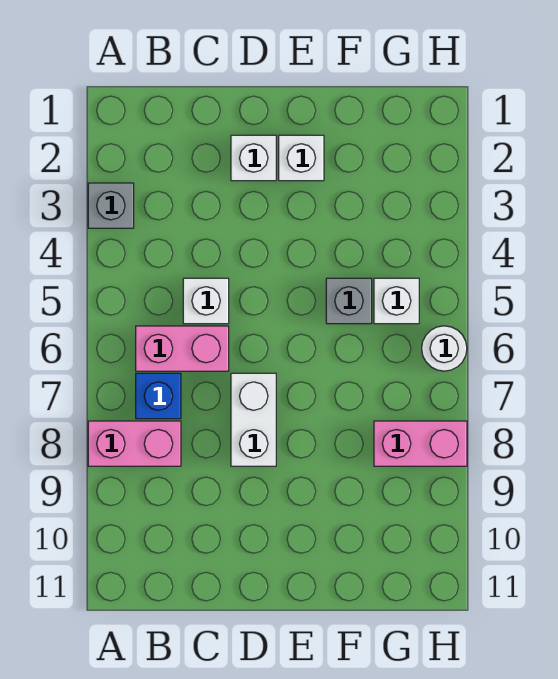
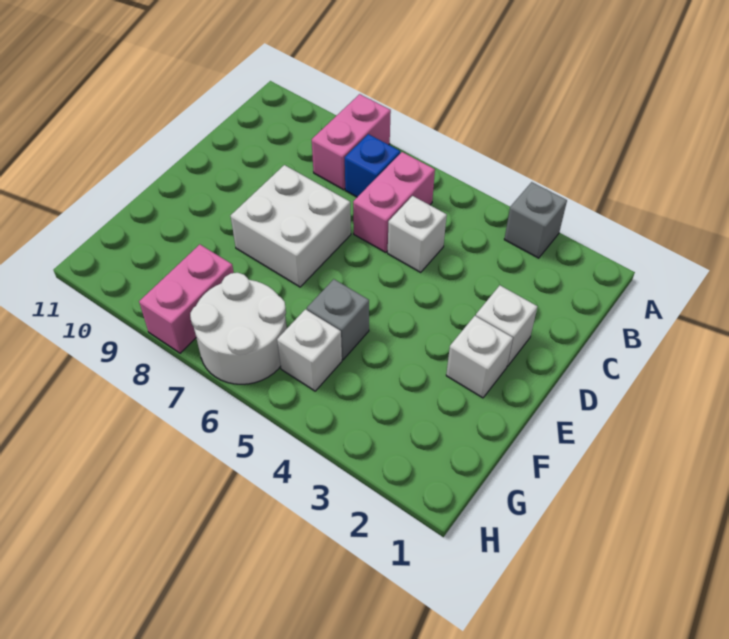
white brick D7:D8 level 1 -> white brick D7:E8 level 1
white round brick H6 level 1 -> white round brick G6:H7 level 1

